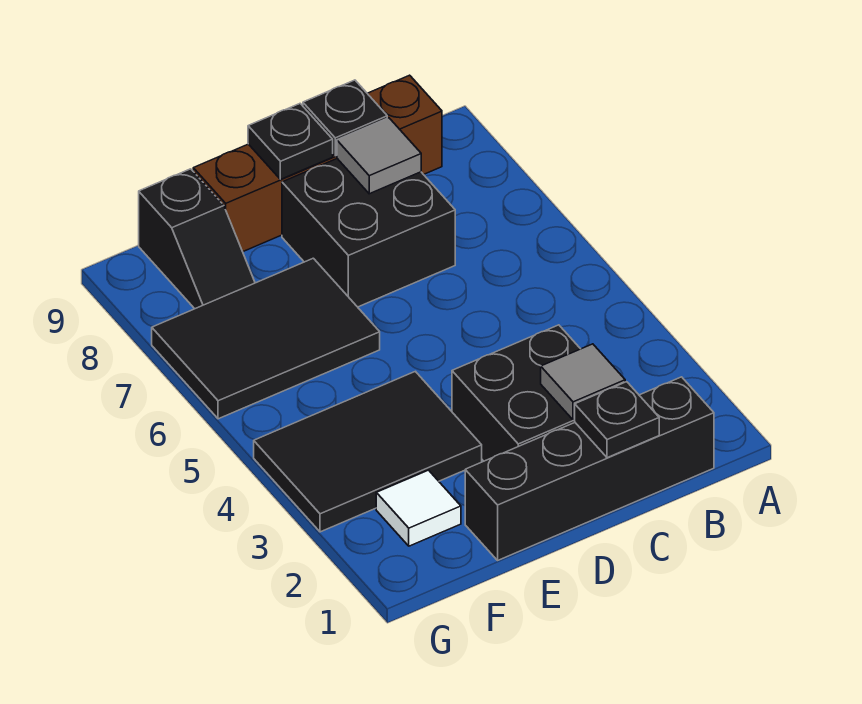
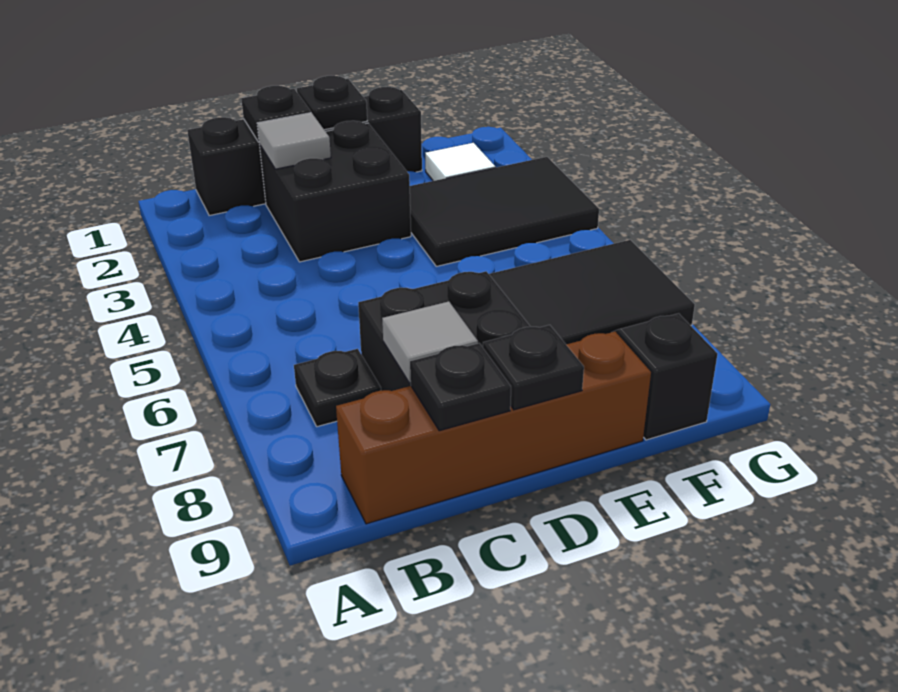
none -> black plate B7 level 1
none -> black plate D1 level 2

